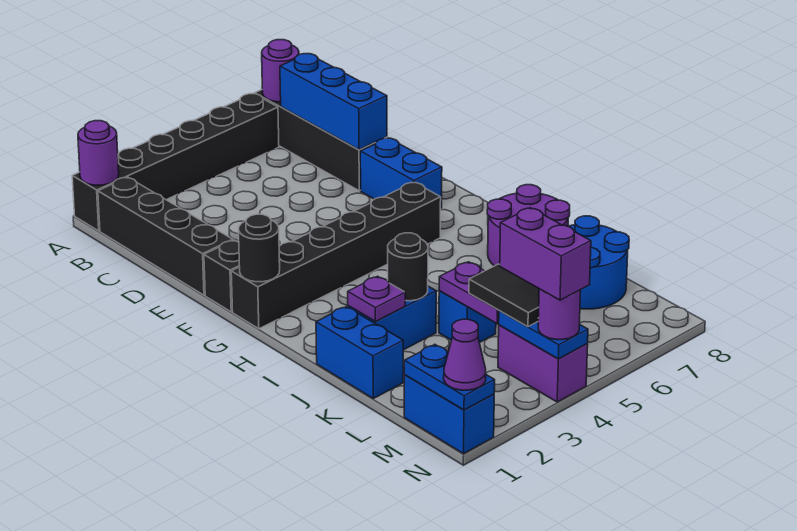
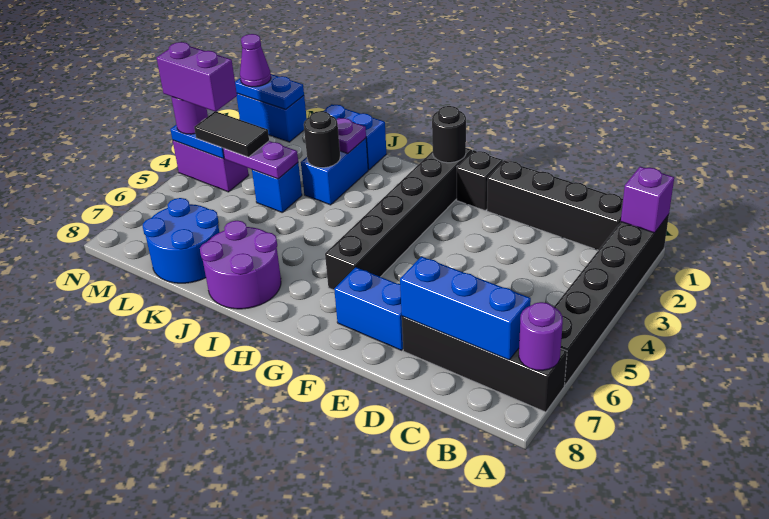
purple round brick A1 level 2 -> purple brick A1 level 2

